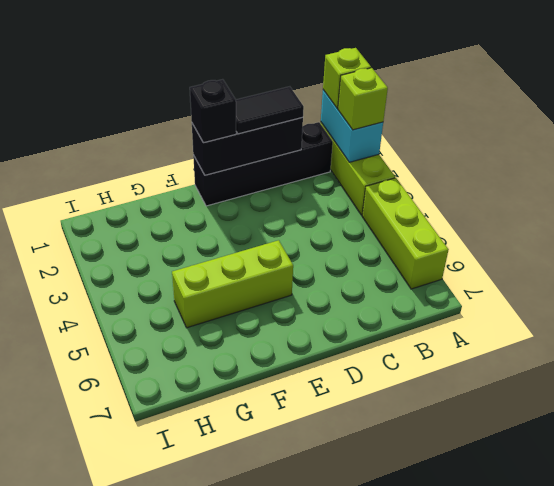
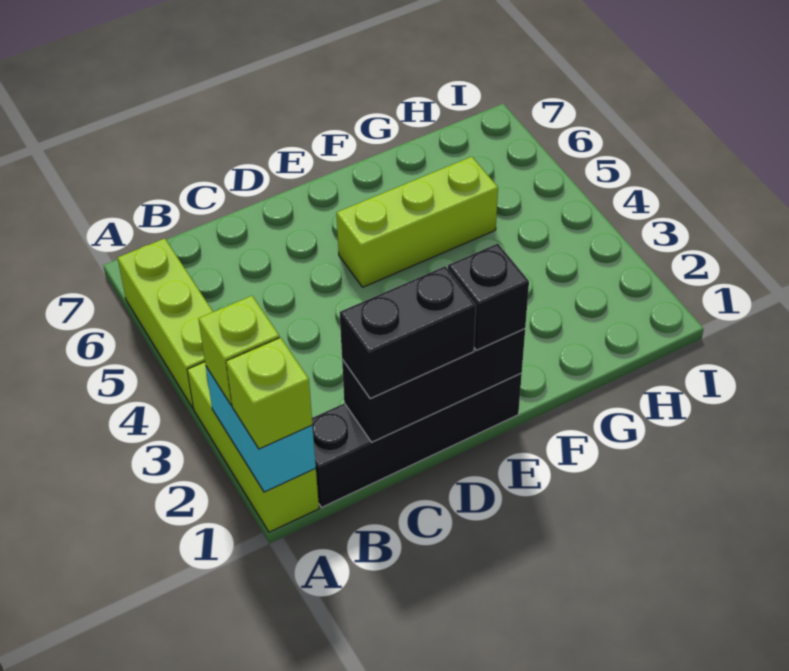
black tile C1:D1 level 3 -> black brick C1:D1 level 3

